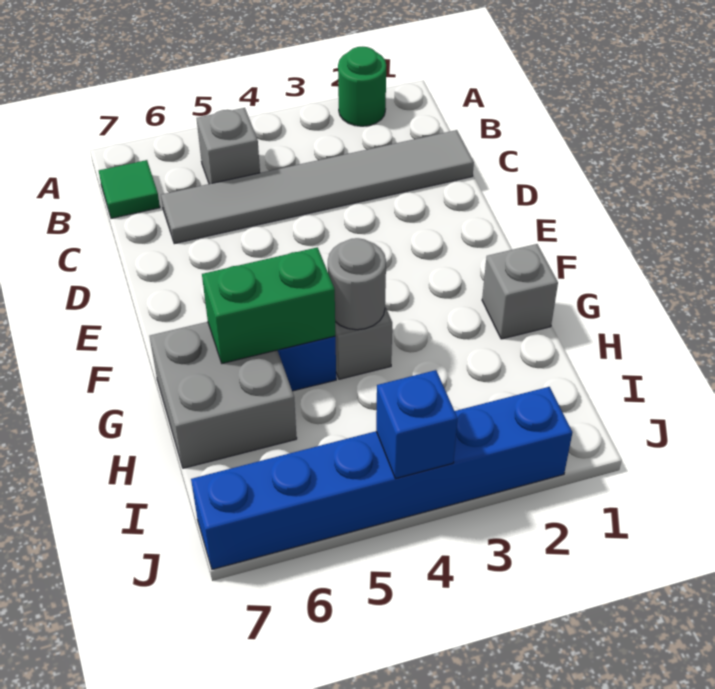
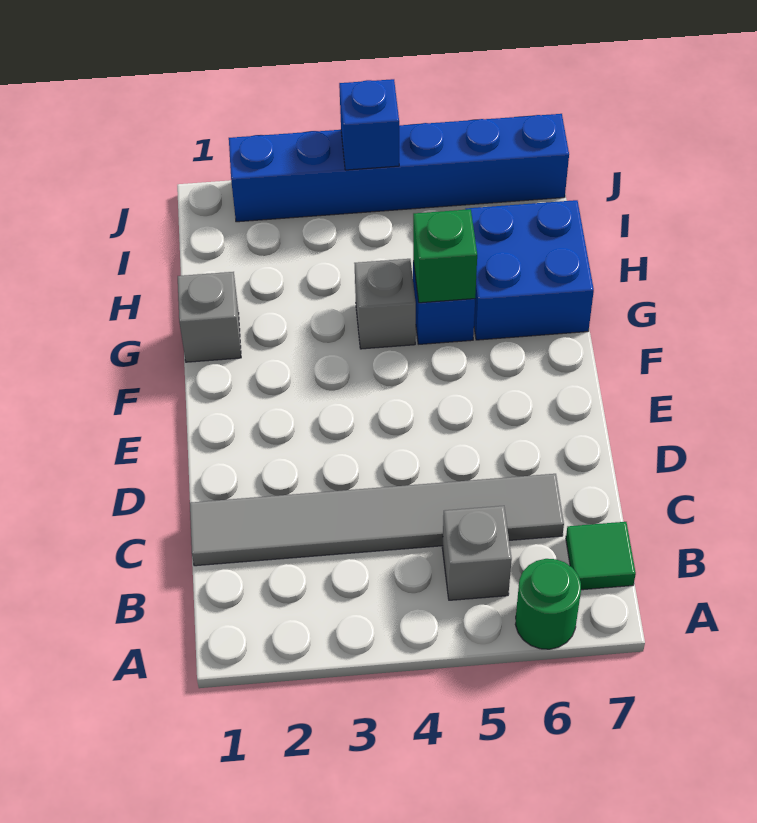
green round brick A2 level 1 -> green round brick A6 level 1
grey round brick G4 level 2 -> none
green brick G5:G6 level 2 -> green brick G5 level 2
grey brick G6:H7 level 1 -> blue brick G6:H7 level 1

